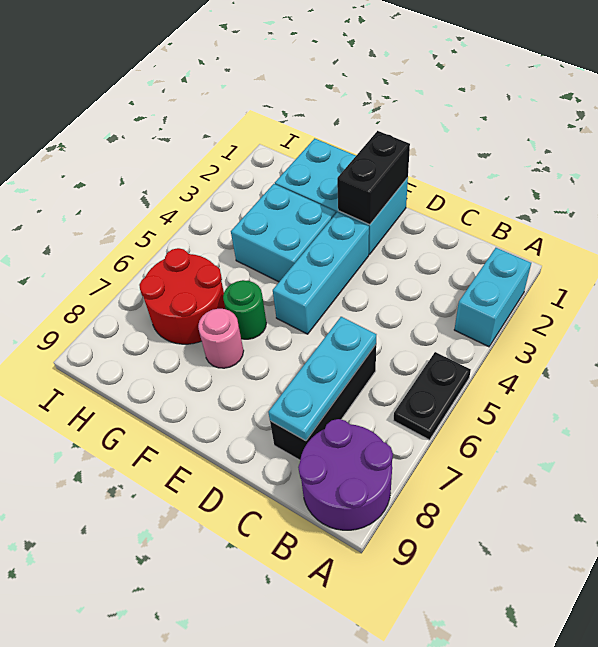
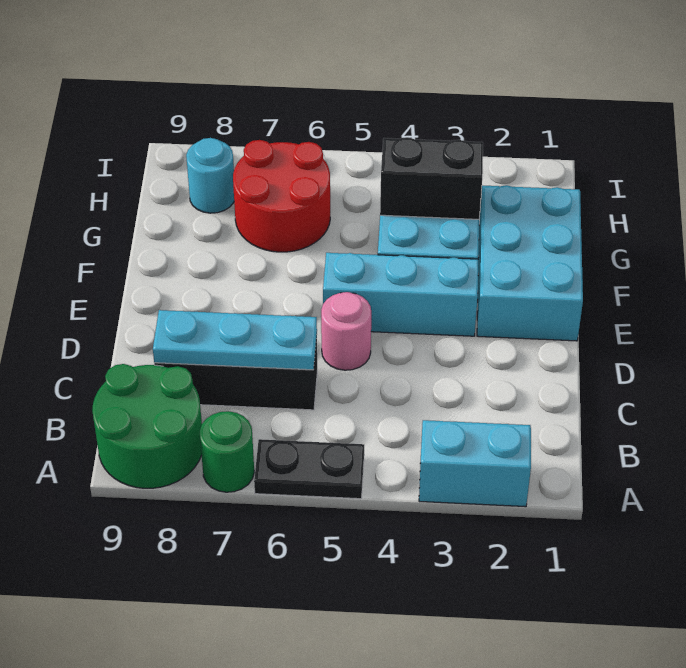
purple round brick A8:B9 level 1 -> green round brick A8:B9 level 1
black brick E1:E2 level 2 -> black brick G3:G4 level 2
green round brick F6 level 1 -> green round brick A7 level 1
pink round brick F7 level 1 -> pink round brick D5 level 1
none -> cyan round brick H8 level 1

